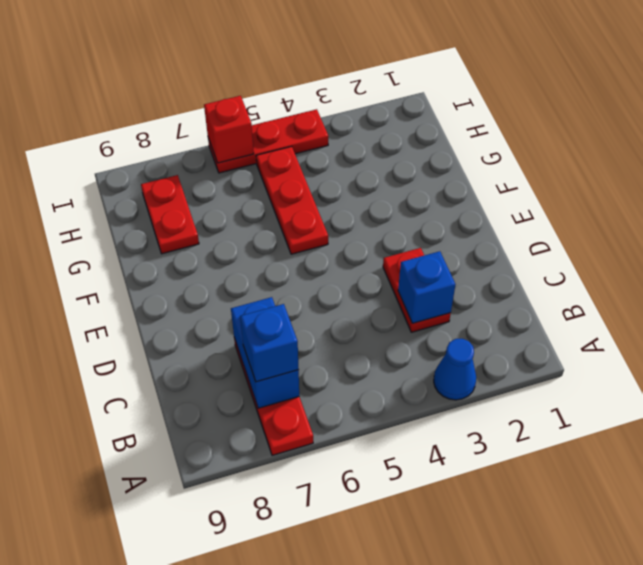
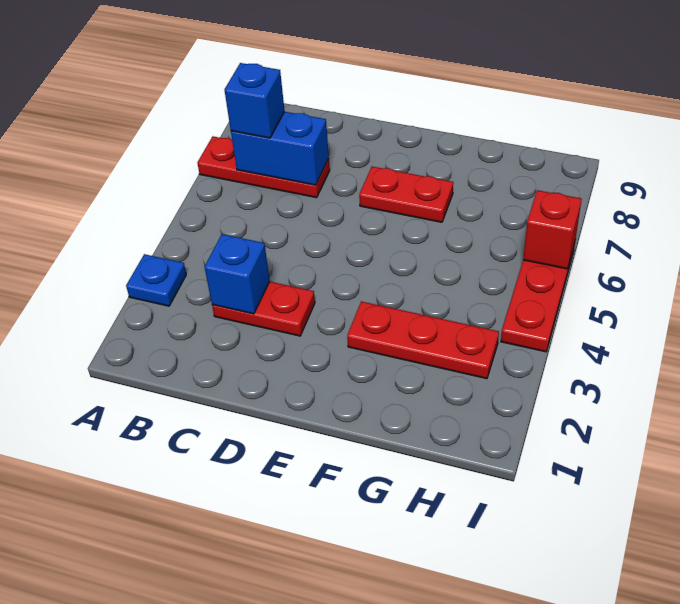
blue cone A3 level 1 -> blue plate A3 level 1
red plate F5:H5 level 1 -> red plate F3:H3 level 1
red plate G8:H8 level 1 -> red plate E7:F7 level 1

